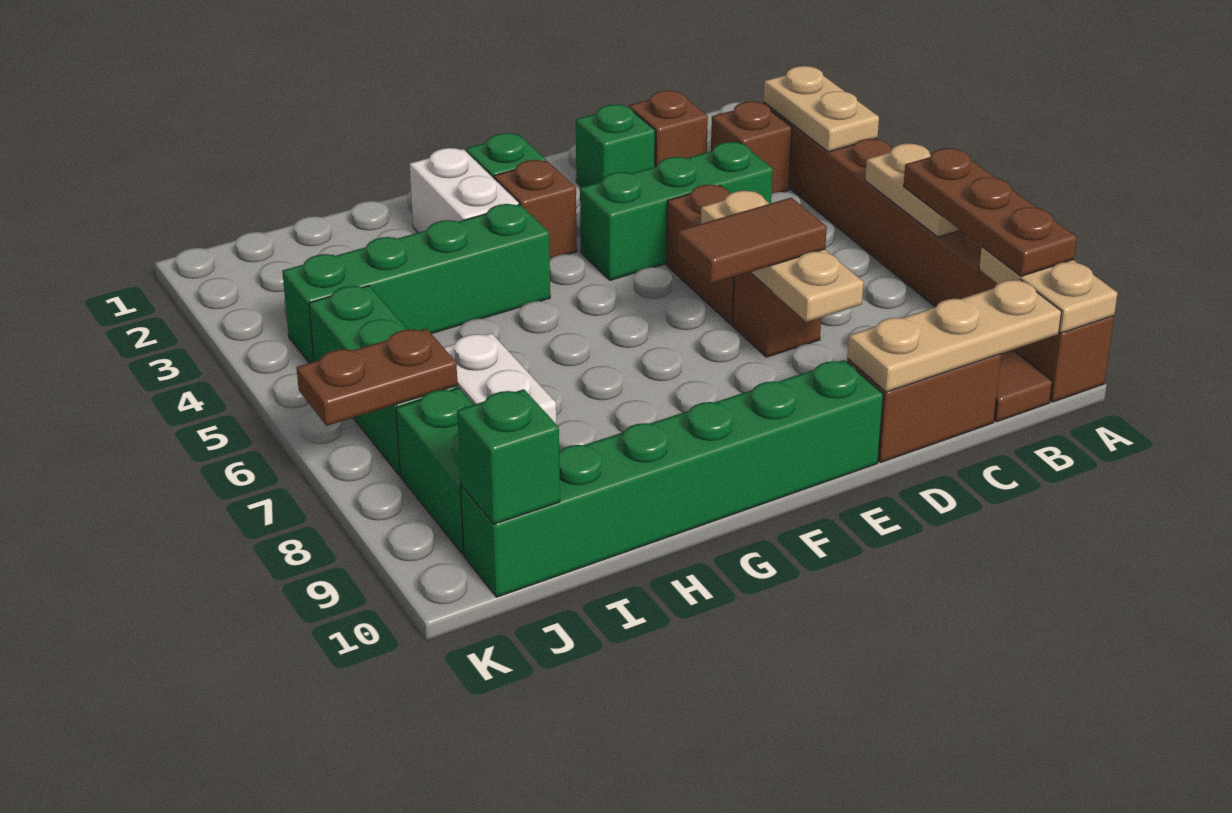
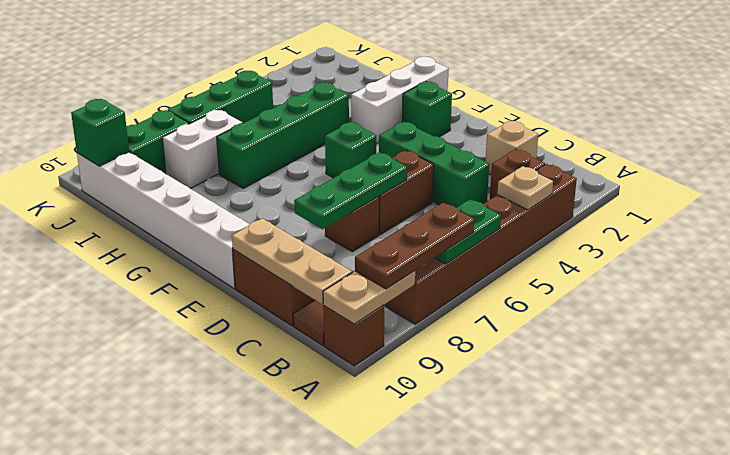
tan plate A3:A4 level 2 -> tan plate A4 level 2
tan plate A6:A7 level 2 -> green plate A6:A7 level 2
brown brick C2 level 1 -> tan brick C2 level 1
green brick D2 level 1 -> green brick F5 level 1
tan plate D6:D8 level 2 -> green plate D6:D8 level 2
brown tile D7:E7 level 3 -> none
green brick E10:J10 level 1 -> white brick E10:J10 level 1
brown brick F3 level 1 -> none
white brick G2:G3 level 1 -> white brick G1:G3 level 1
green brick G4:J4 level 1 -> green brick H4:H7 level 1
brown plate J7:K7 level 2 -> none

